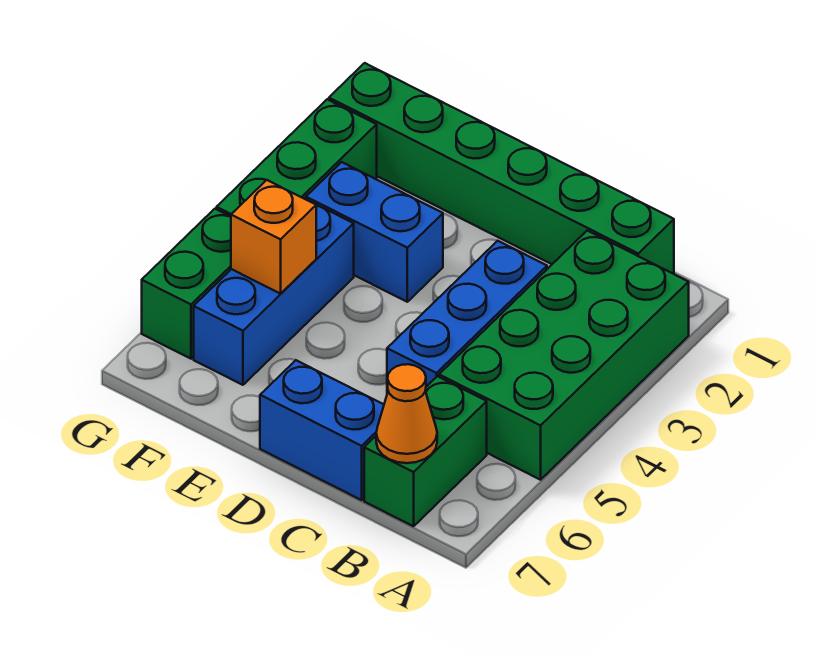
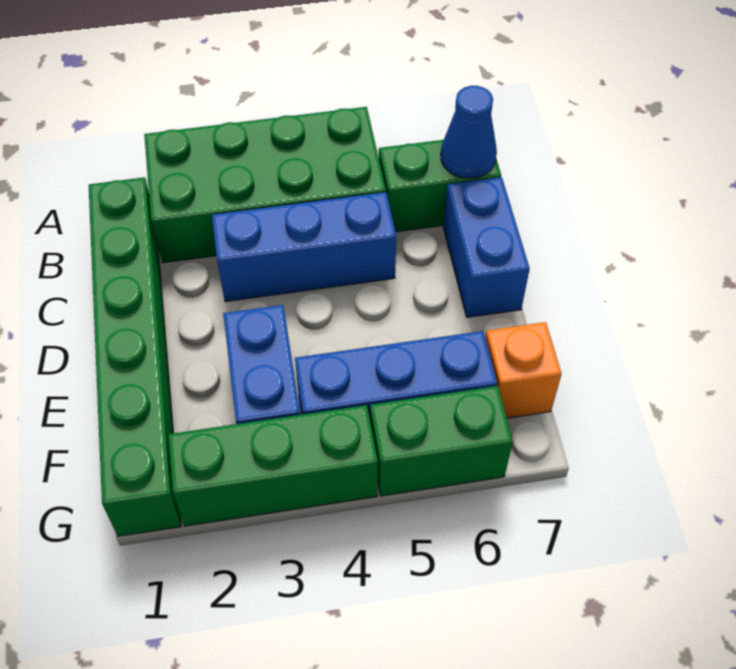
orange cone B7 level 2 -> blue cone B7 level 2
orange brick F5 level 2 -> orange brick F7 level 1

